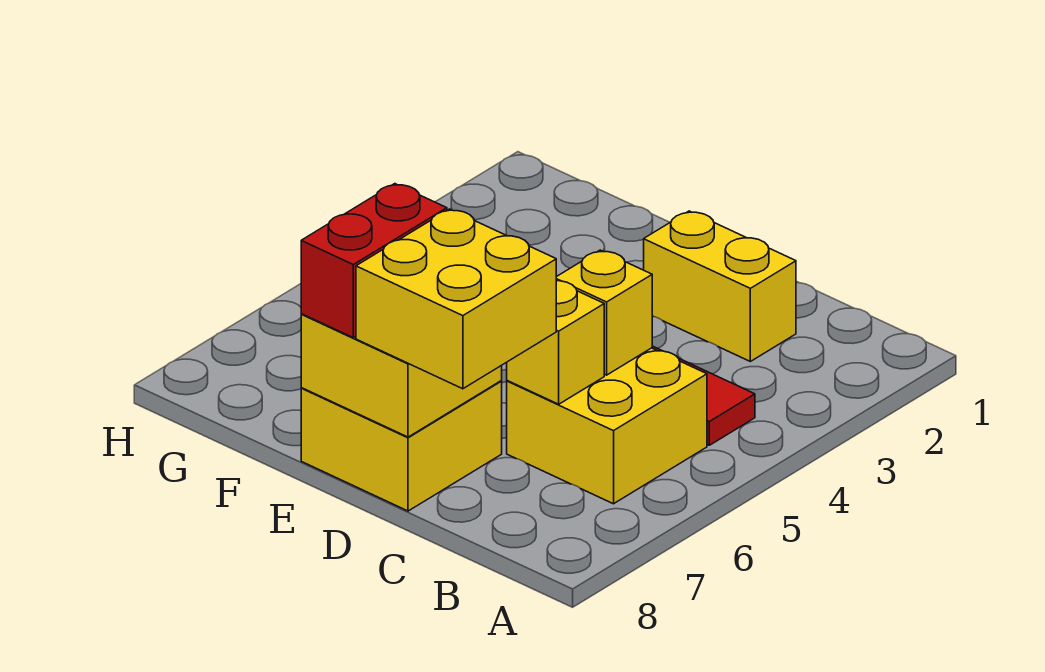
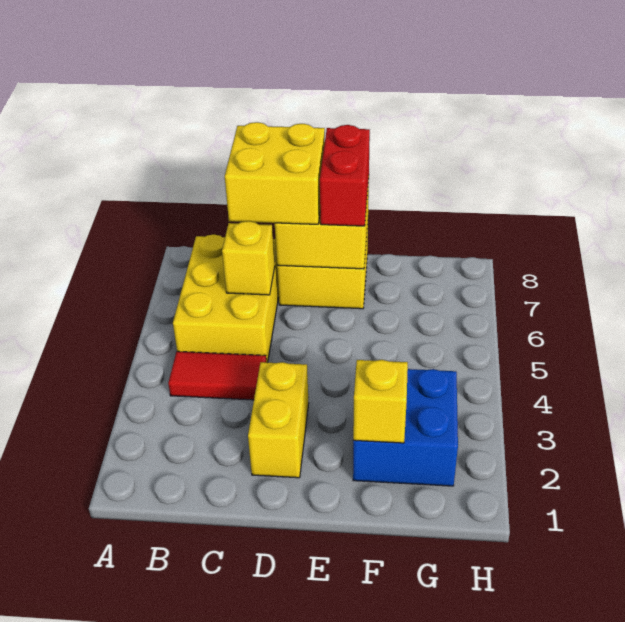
yellow brick B5:C6 level 1 -> yellow brick B5:C7 level 1
yellow brick C2:D2 level 1 -> yellow brick D2:D3 level 1
yellow brick C5 level 2 -> yellow brick F2 level 2
none -> blue brick F2:G3 level 1

